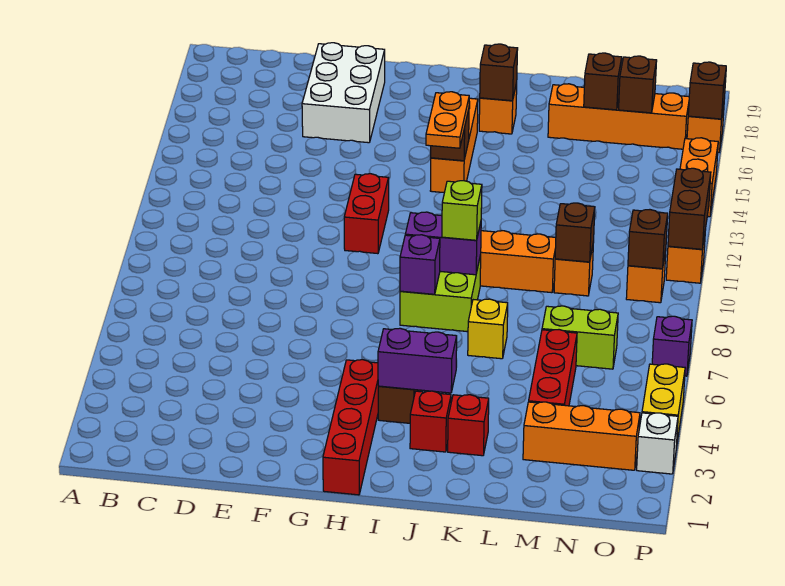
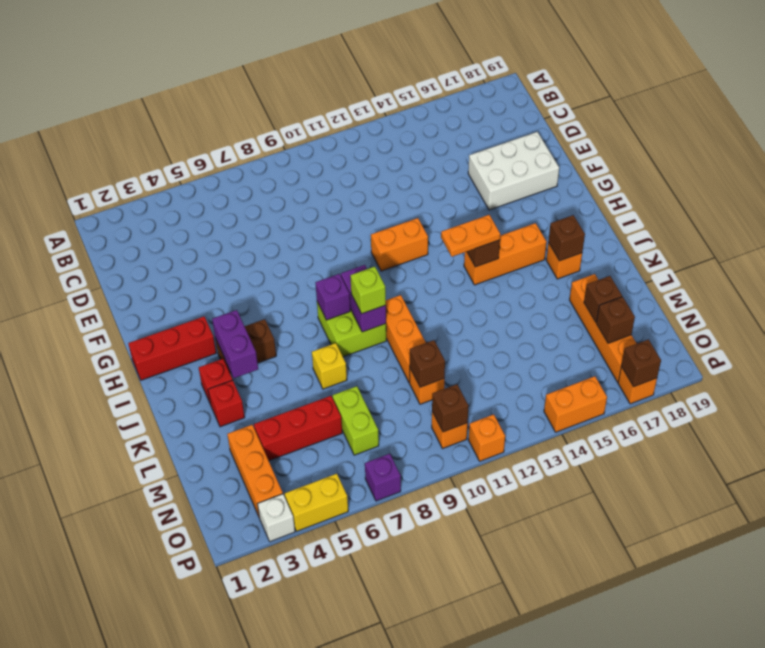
red brick G11:G12 level 1 -> orange brick G11:G12 level 1
red brick H1:H4 level 1 -> red brick H1:H3 level 1
brown brick P11:P12 level 2 -> none

